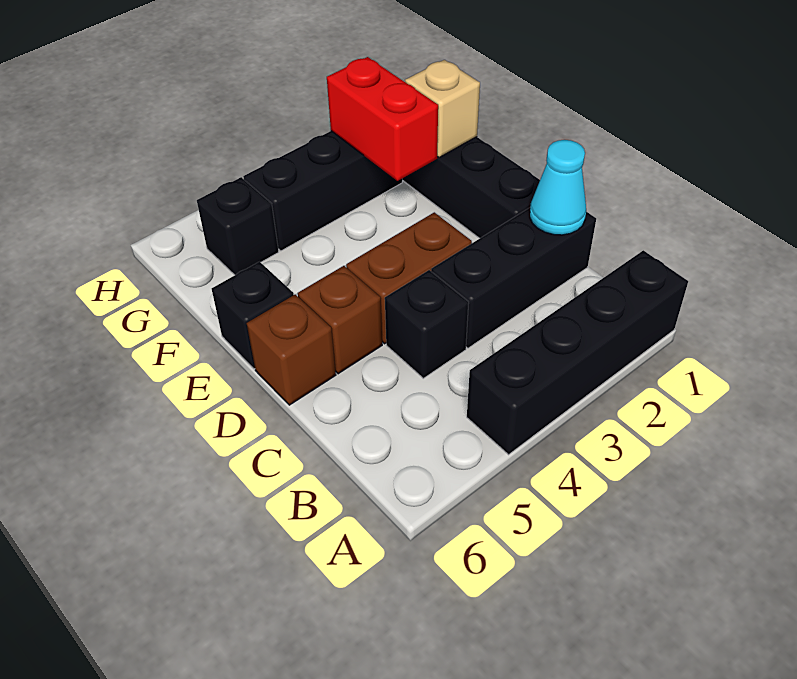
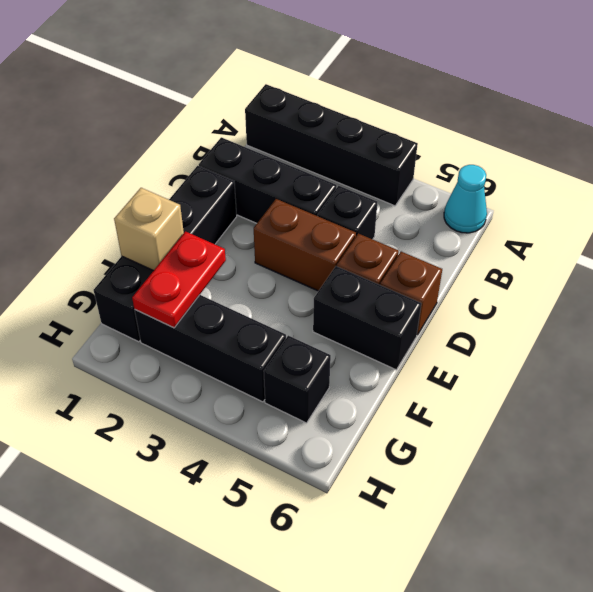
cyan cone C1 level 2 -> cyan cone A6 level 1
black brick E6 level 1 -> black brick E5:E6 level 1
red brick F2:G2 level 2 -> red plate F2:G2 level 2

